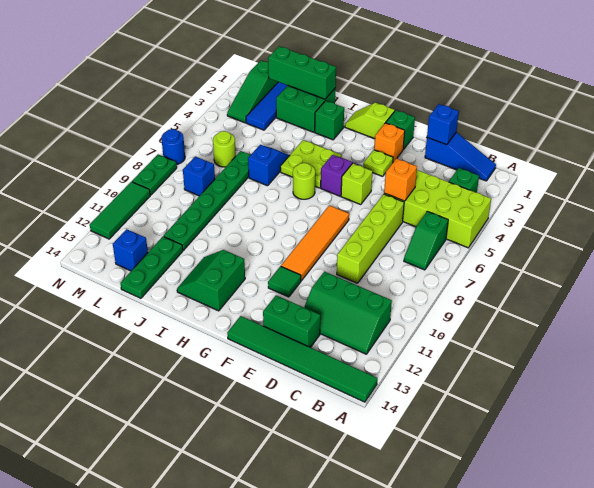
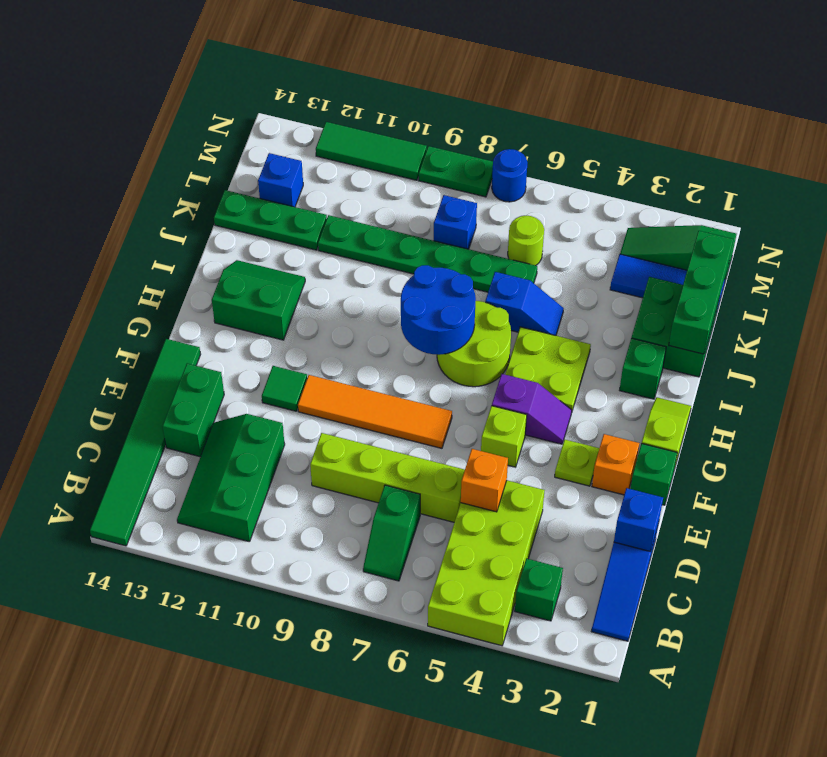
green slope B6:B7 level 1 top 6 -> green slope B7:C7 level 1 top C
lime round brick H6 level 1 -> lime round brick H6:I7 level 1
none -> blue round brick H7:I8 level 2

